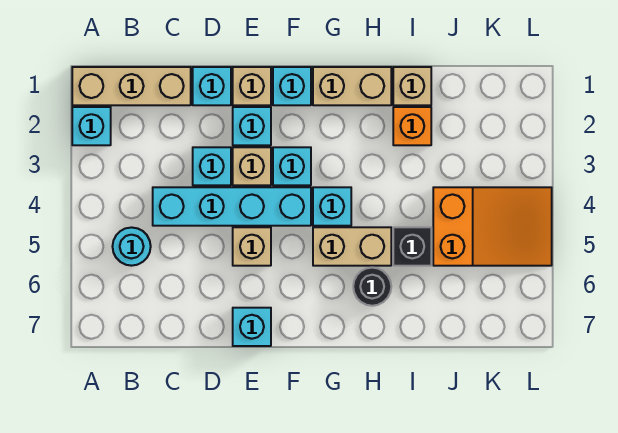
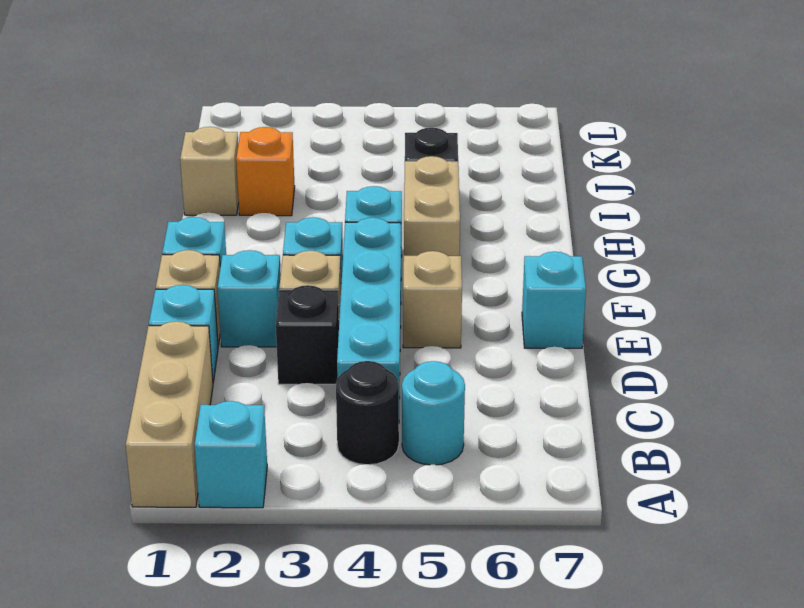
cyan brick D3 level 1 -> black brick D3 level 1
tan brick G1:H1 level 1 -> none
black round brick H6 level 1 -> black round brick B4 level 1
orange slope J4:L5 level 1 top J -> none

